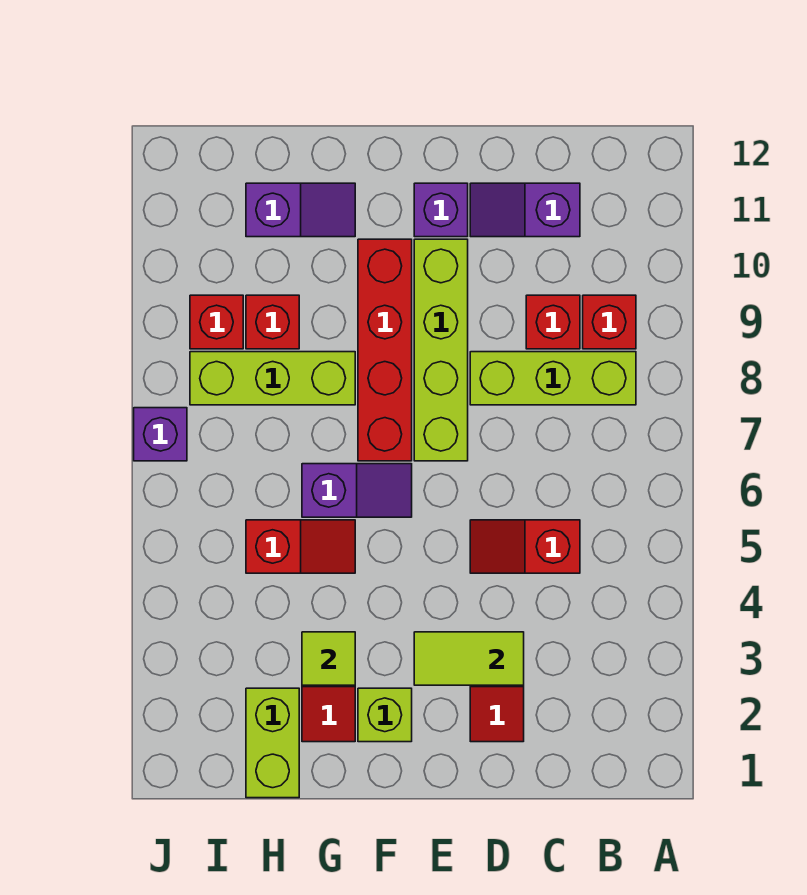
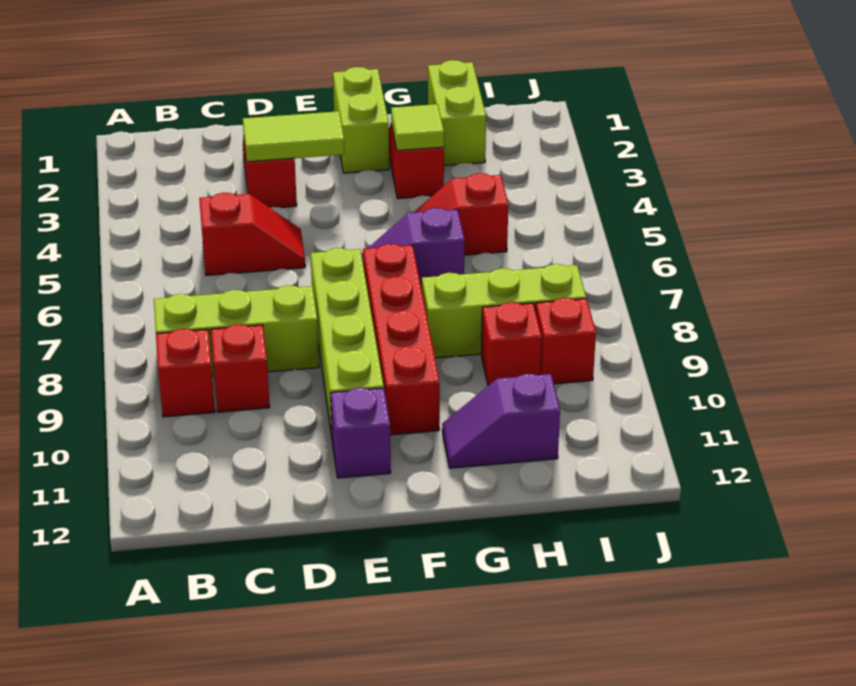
purple slope C11:D11 level 1 top C -> none
lime brick F2 level 1 -> lime brick F1:F2 level 1
purple brick J7 level 1 -> none

